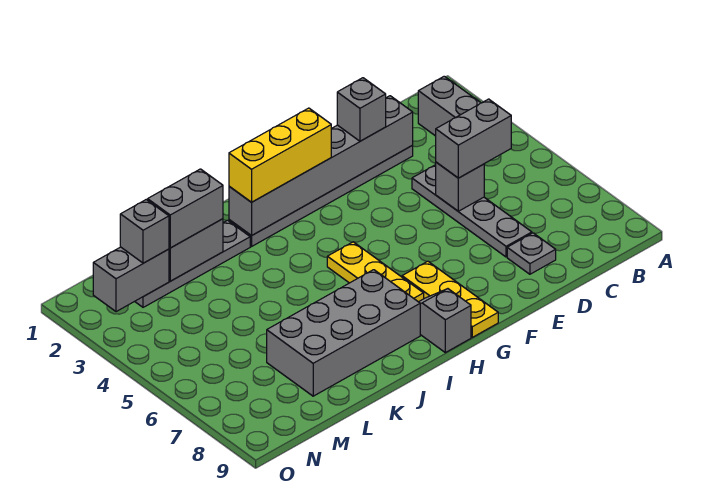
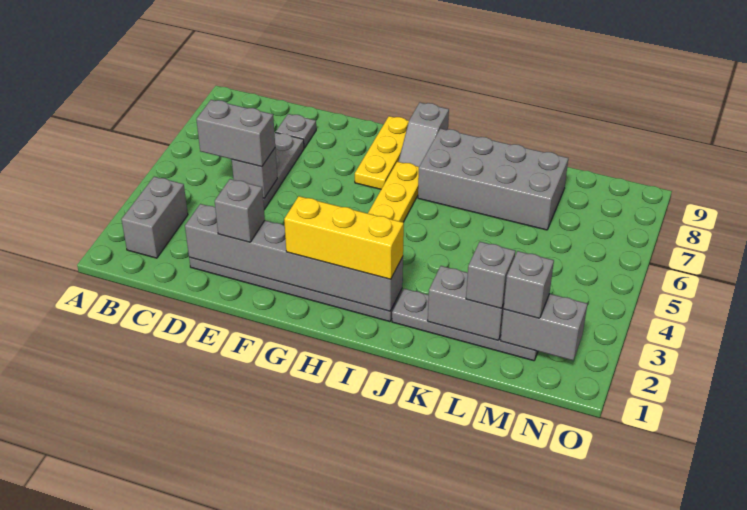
grey brick K2:L2 level 3 -> grey brick L2 level 3

